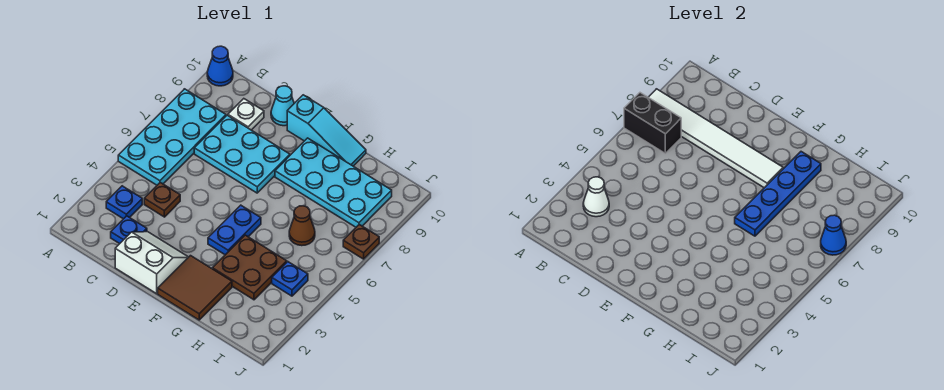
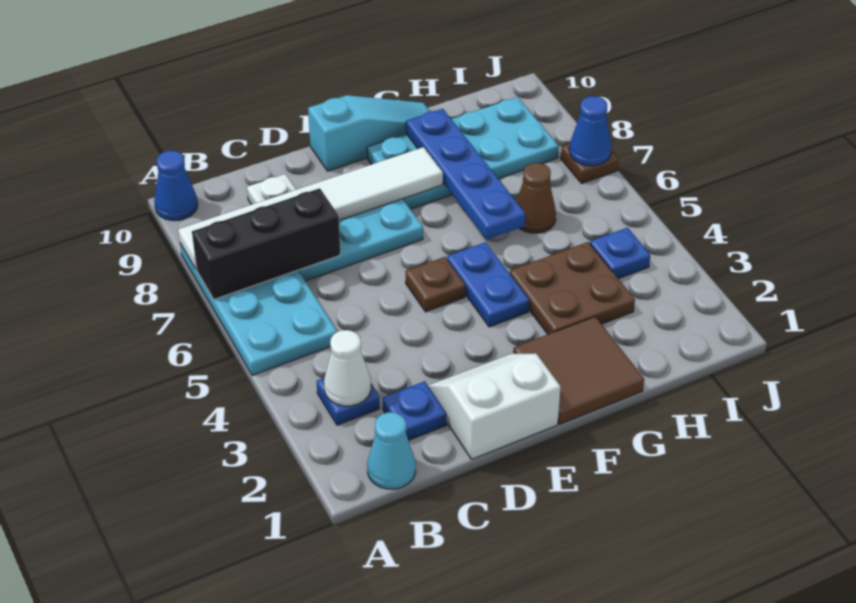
black brick A7:B7 level 2 -> black brick A7:C7 level 2
brown plate C4 level 1 -> brown plate E5 level 1
cyan cone D10 level 1 -> cyan cone B1 level 1

